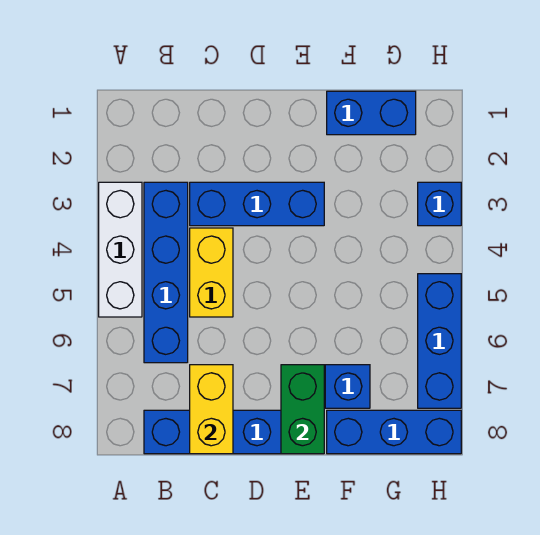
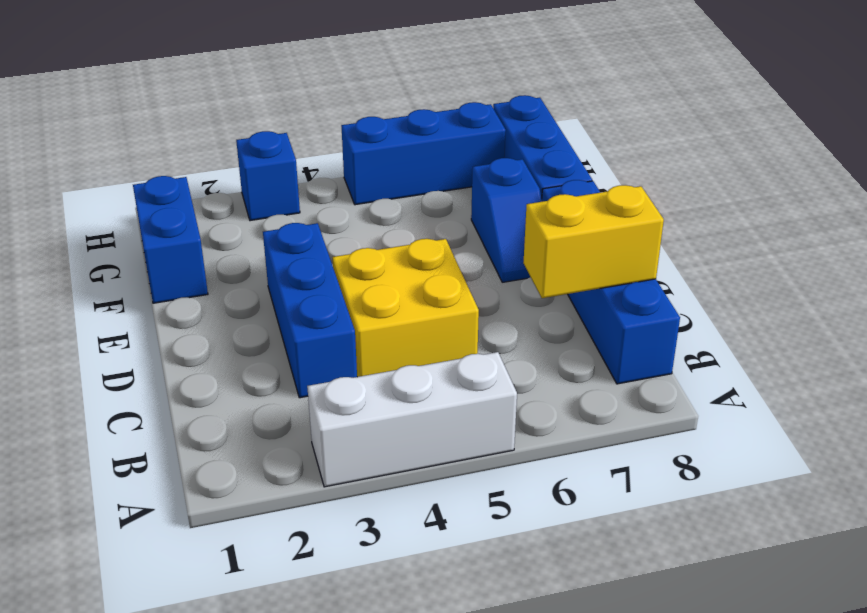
blue brick B3:B6 level 1 -> none
yellow brick C4:C5 level 1 -> yellow brick C4:D5 level 1
green brick E7:E8 level 2 -> none

